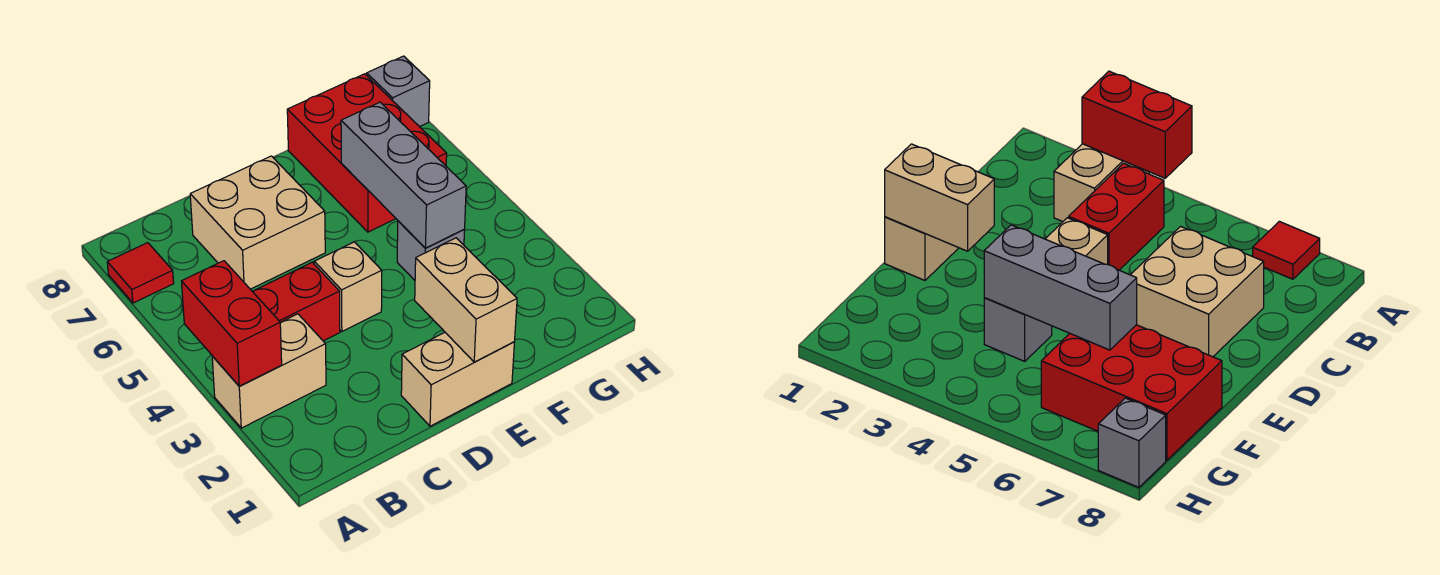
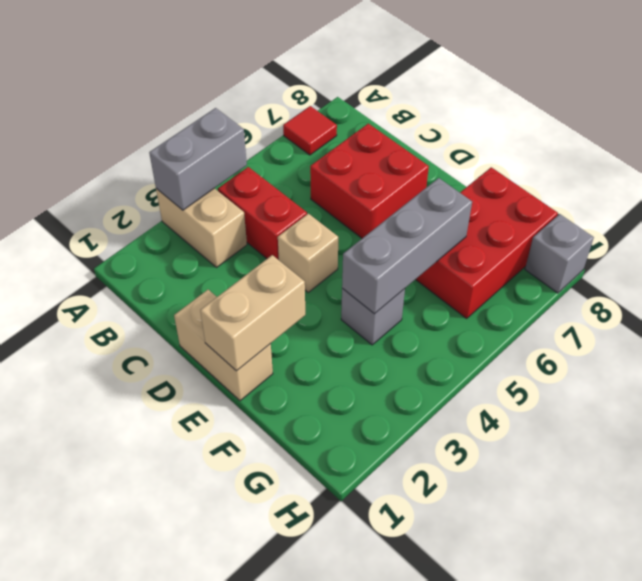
red brick A3:A4 level 2 -> grey brick A3:A4 level 2
tan brick C6:D7 level 1 -> red brick C6:D7 level 1

